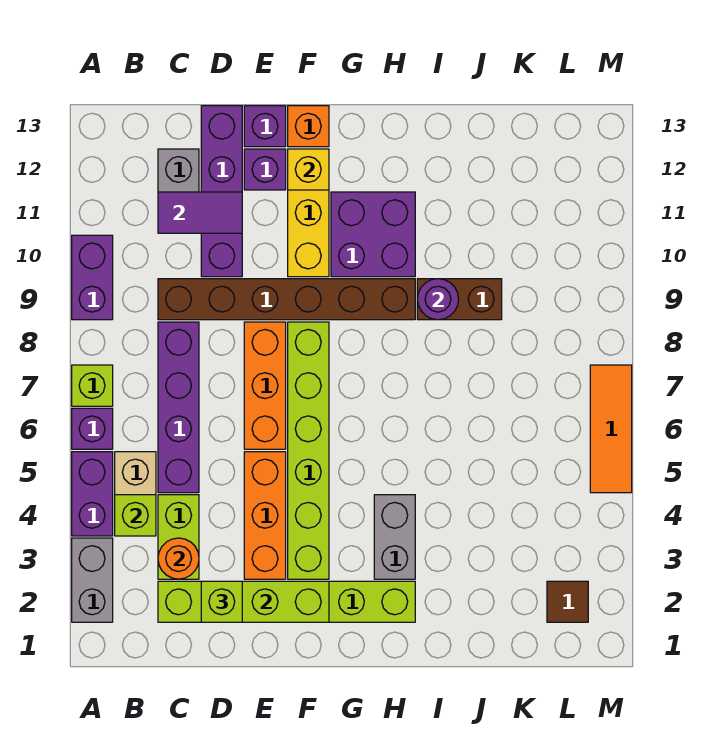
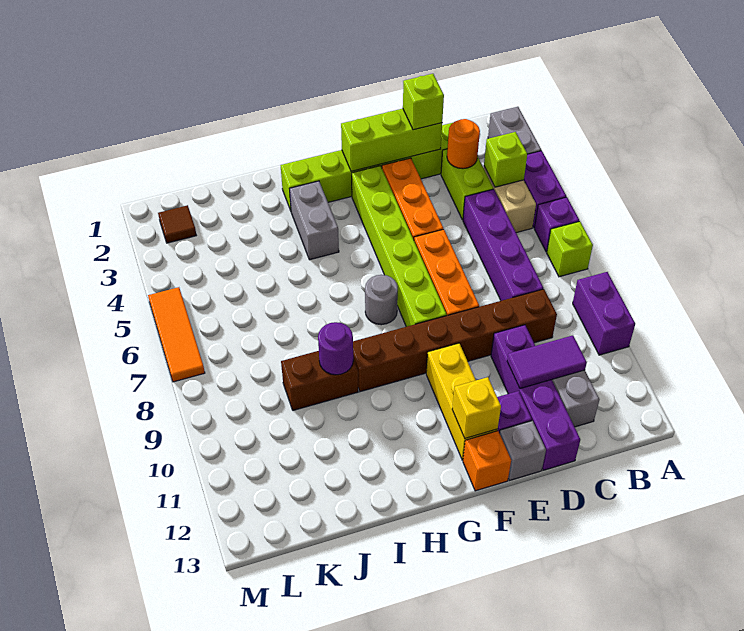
purple brick E13 level 1 -> grey brick E13 level 1
none -> grey round brick G7 level 1
purple brick G10:H11 level 1 -> none

